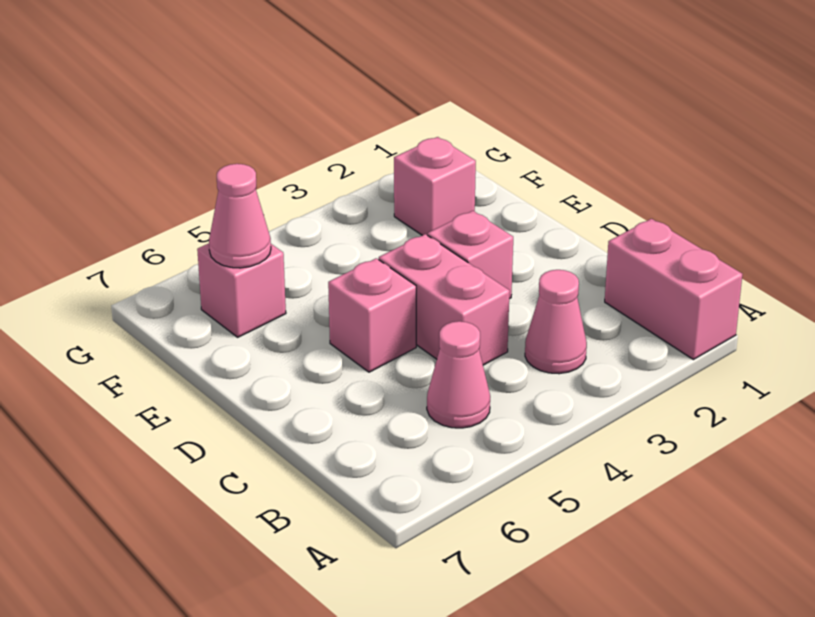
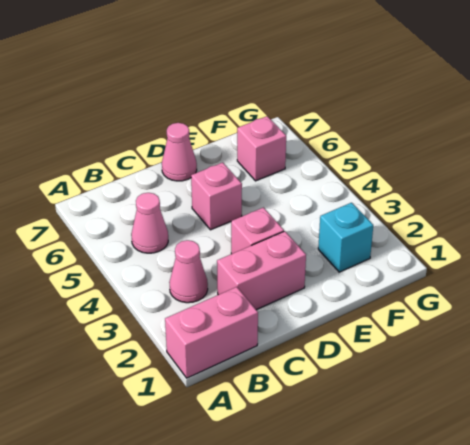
pink brick C4:D4 level 1 -> pink brick C2:D2 level 1
pink brick F2 level 1 -> cyan brick F2 level 1
pink cone F6 level 2 -> pink cone D7 level 1

